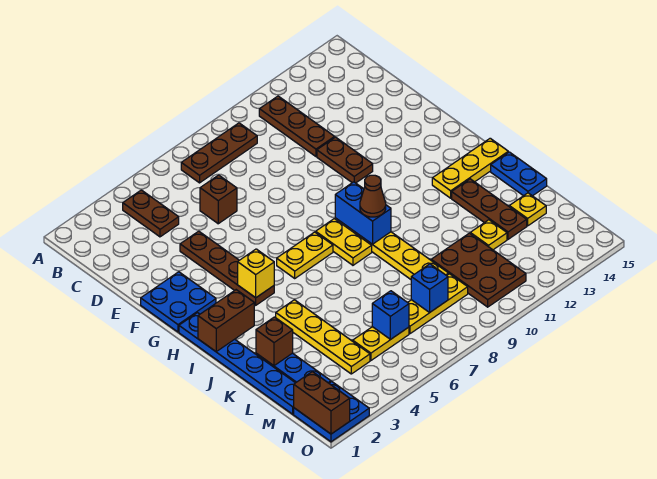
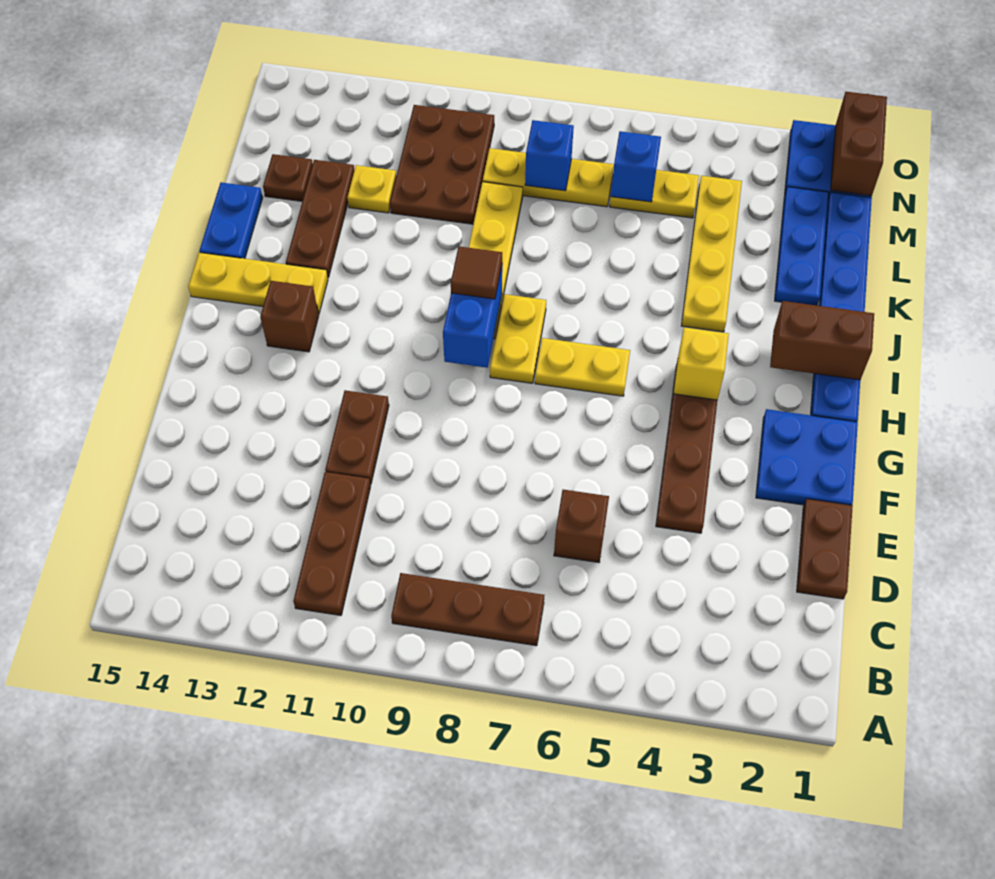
brown plate B4:C4 level 1 -> brown plate D1:E1 level 1
brown cone I9 level 3 -> brown tile I9 level 3
brown brick K2 level 2 -> brown brick H13 level 1
yellow plate L14 level 1 -> brown plate L14 level 1

